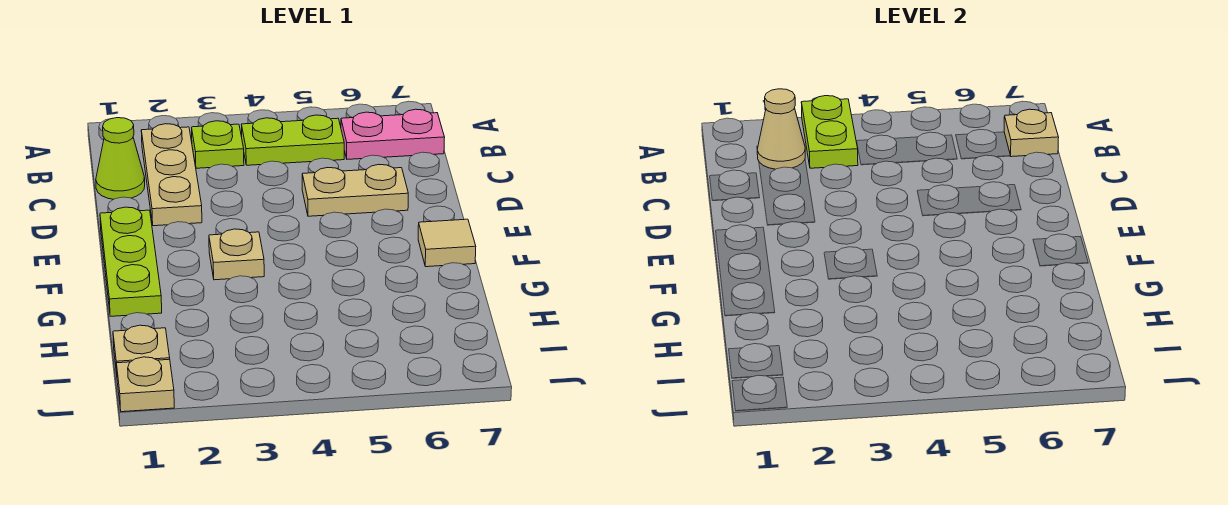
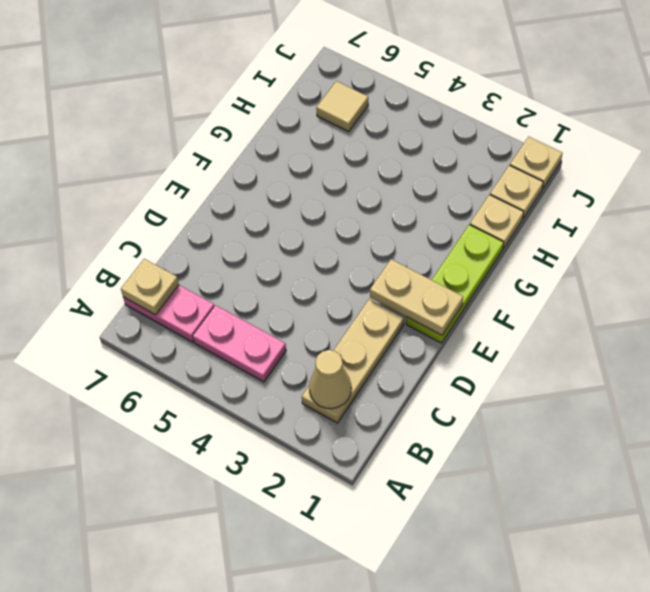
lime plate A3:B3 level 2 -> none
lime plate B3 level 1 -> none
lime plate B4:B5 level 1 -> pink plate B4:B5 level 1
lime cone C1 level 1 -> none
tan plate D5:D6 level 1 -> tan plate E1:E2 level 2
tan plate F3 level 1 -> tan plate H1 level 1
tan tile F7 level 1 -> tan tile I6 level 1

